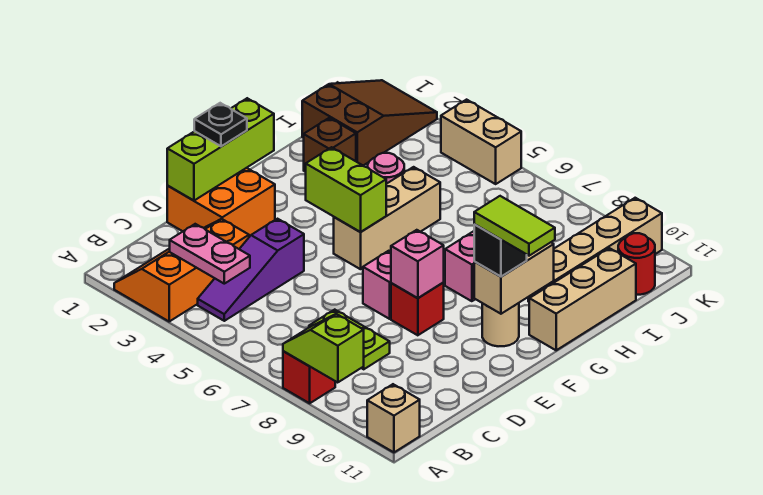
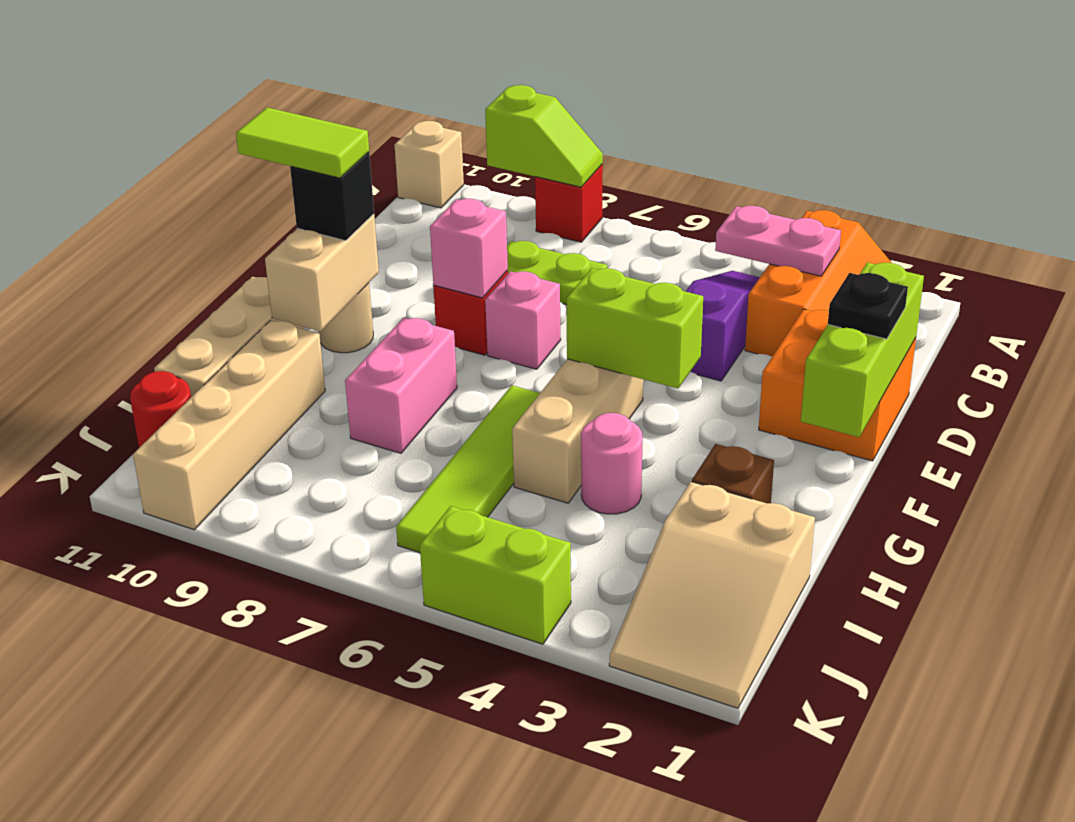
none -> lime tile G6:J6 level 1
brown slope I1:K2 level 1 top I -> tan slope I1:K2 level 1 top I
tan brick K4:K5 level 1 -> lime brick K4:K5 level 1

